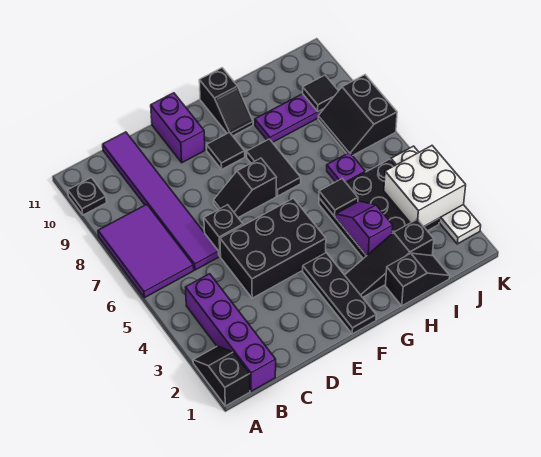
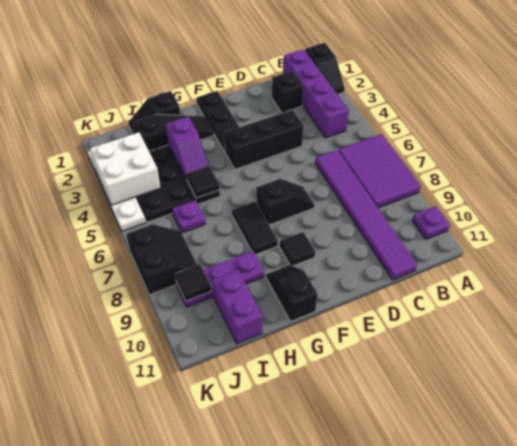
black plate A10 level 1 -> purple plate A10 level 1
black brick D4:F5 level 1 -> black brick D4:F4 level 1
black brick D6 level 1 -> black brick C2 level 1
purple brick E10:E11 level 1 -> purple brick I10:I11 level 1

